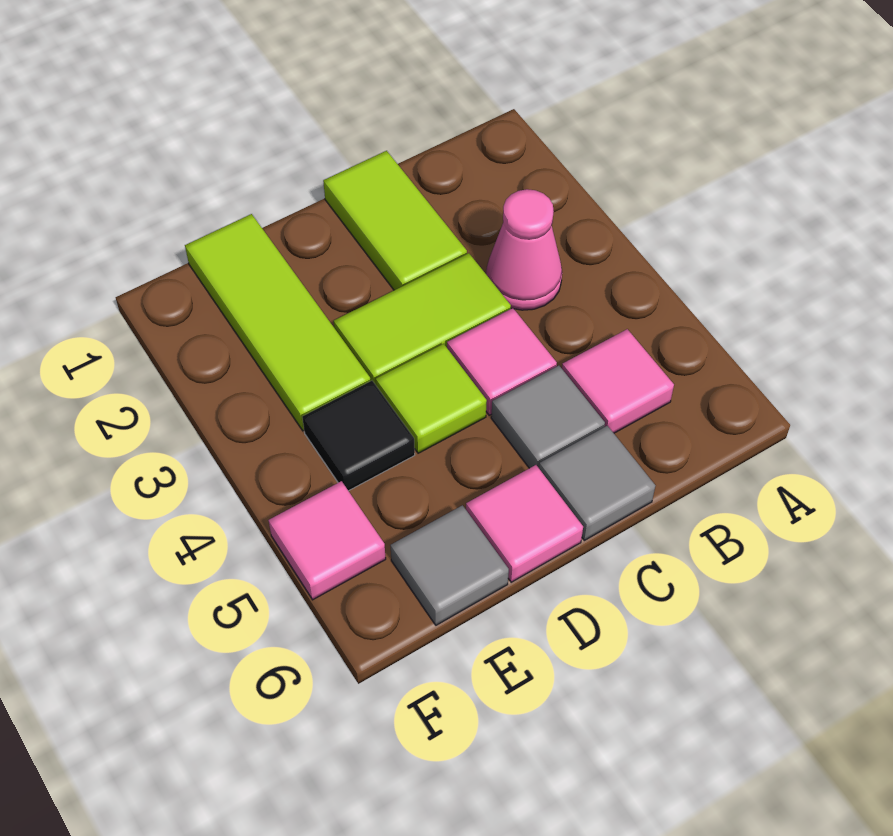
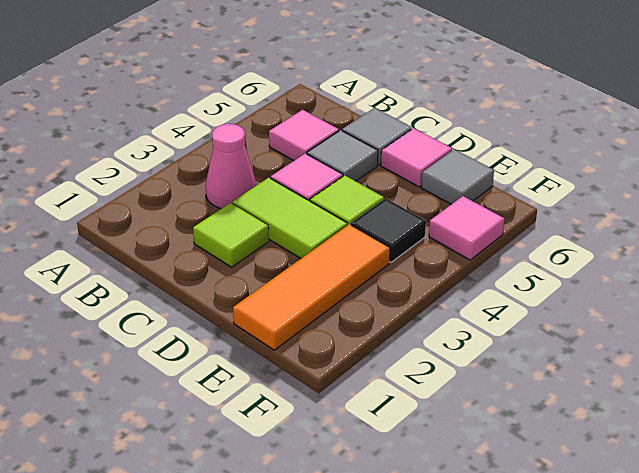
lime tile C1:C2 level 1 -> lime tile C2 level 1
lime tile E1:E3 level 1 -> orange tile E1:E3 level 1

